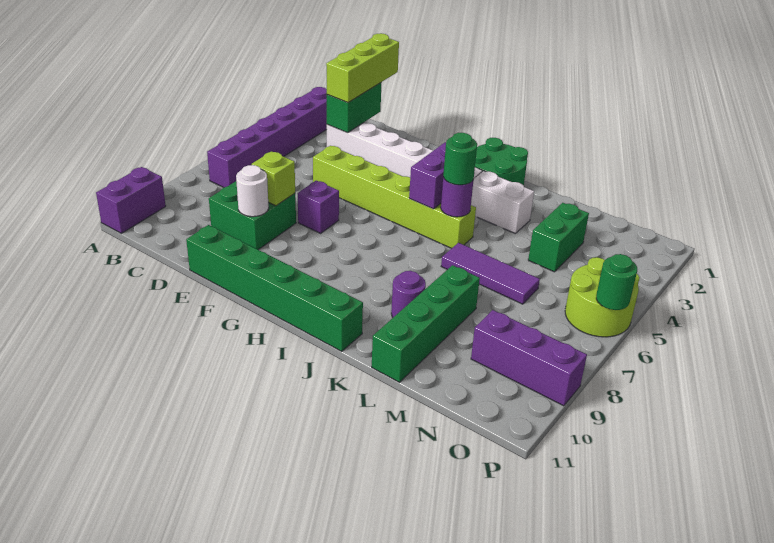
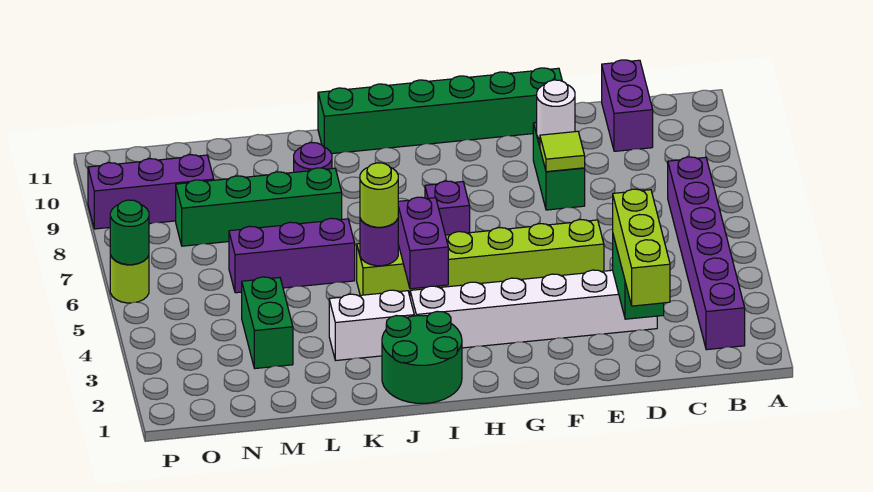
purple brick A10:A11 level 1 -> purple brick C10:C11 level 1
green brick D8:E9 level 1 -> green brick E8:E9 level 1
lime brick E8 level 2 -> lime tile E8 level 2
purple brick F7 level 1 -> purple brick H7 level 1
green round brick J5 level 3 -> lime round brick J5 level 3
purple tile K6:M6 level 1 -> purple brick K6:M6 level 1
green brick L8:L11 level 1 -> green brick K8:N8 level 1
lime round brick O5:P6 level 1 -> lime round brick P6 level 1

